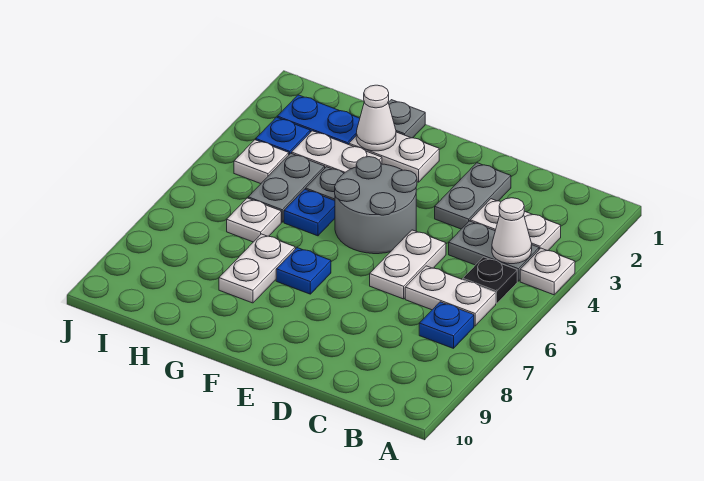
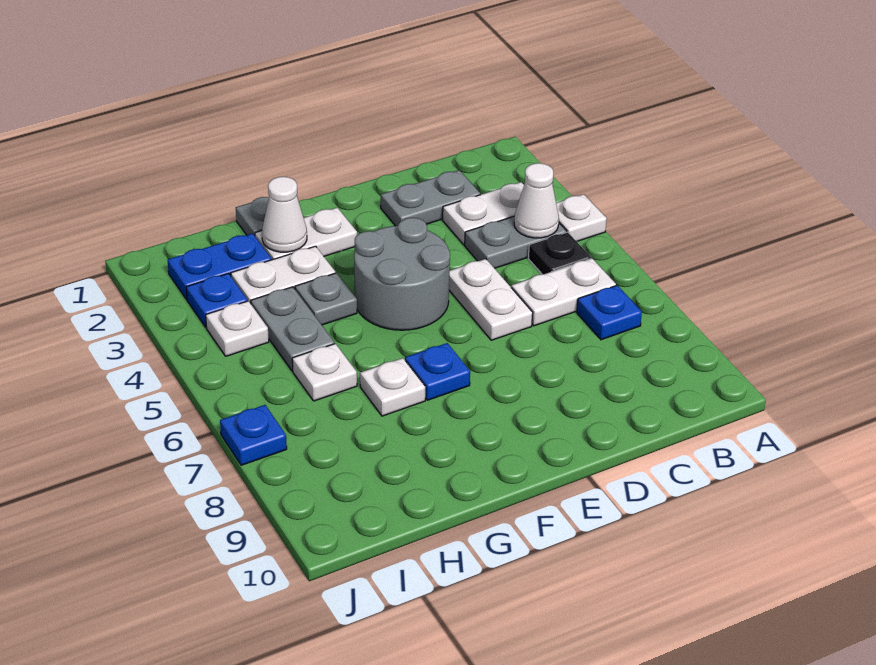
grey plate D2:D3 level 1 -> grey plate C2:D2 level 1
blue plate G5 level 1 -> blue plate J7 level 1
white plate G7:G8 level 1 -> white plate G7 level 1

